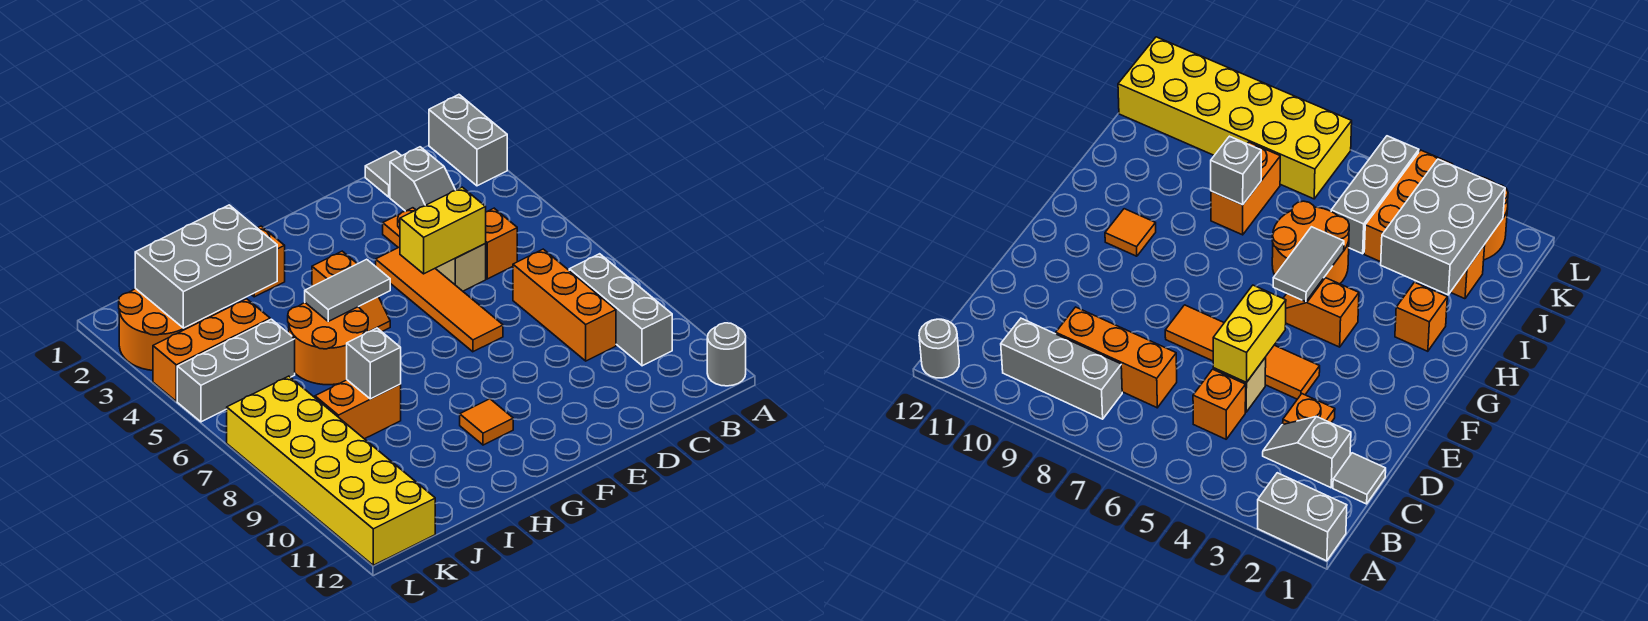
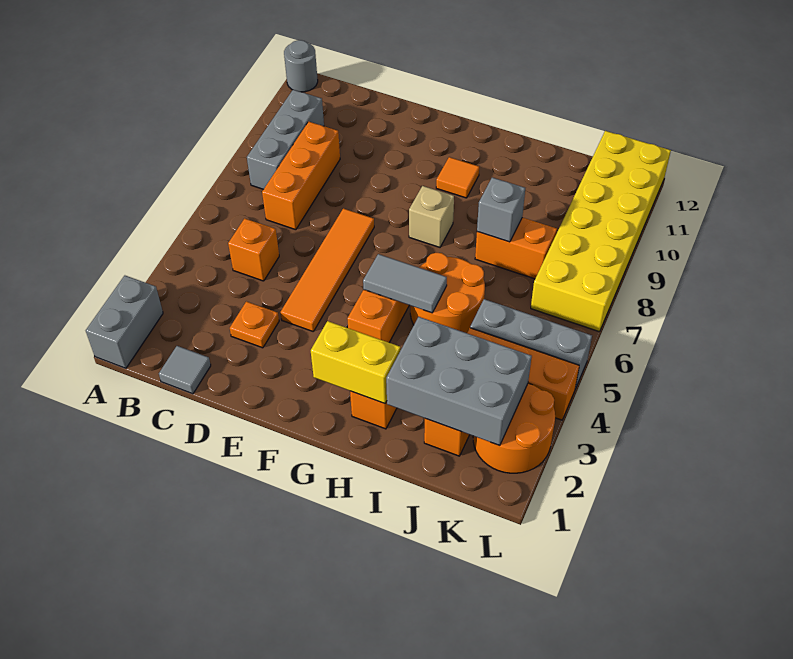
grey slope C2:C3 level 1 top 2 -> none
tan brick D5 level 1 -> tan brick G8 level 1
yellow brick D5:E5 level 2 -> yellow brick G2:H2 level 2

